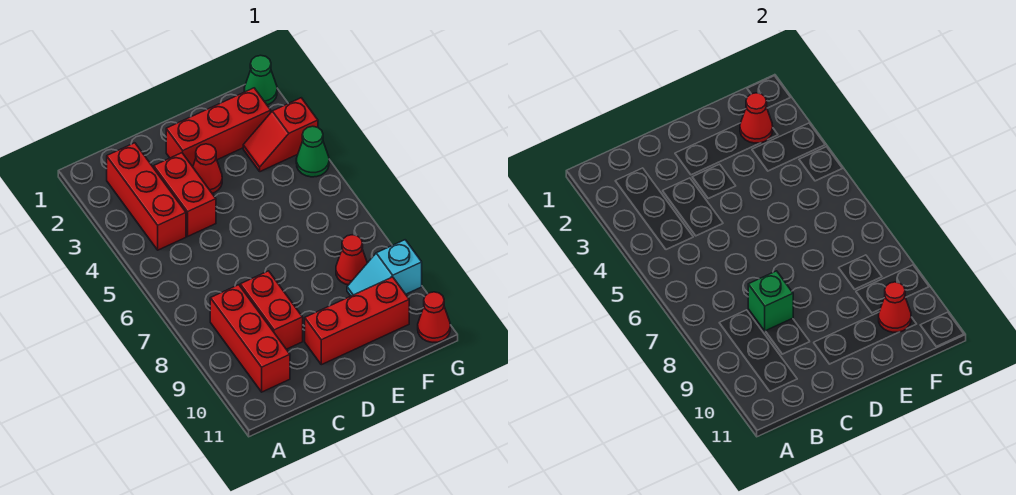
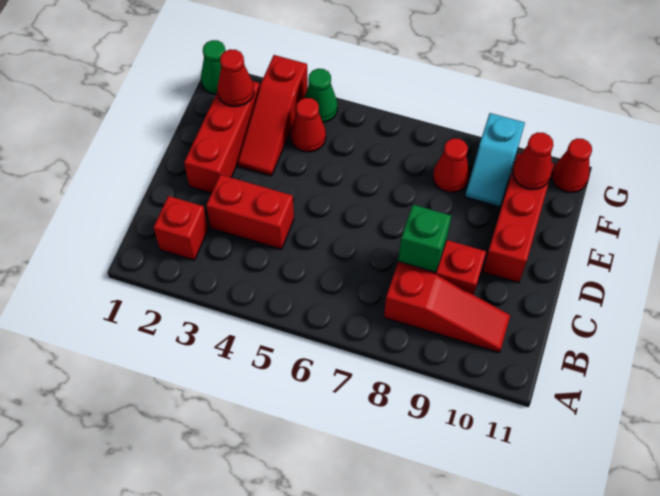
red brick B2:B4 level 1 -> red brick B2 level 1
red brick B8:B10 level 1 -> red slope B8:B10 level 1 top 8
red cone D3 level 1 -> red cone F4 level 1
red slope F3:G3 level 1 top G -> red slope E3:G3 level 1 top G

